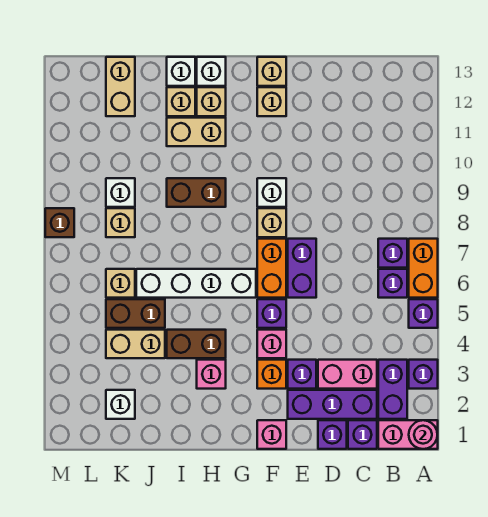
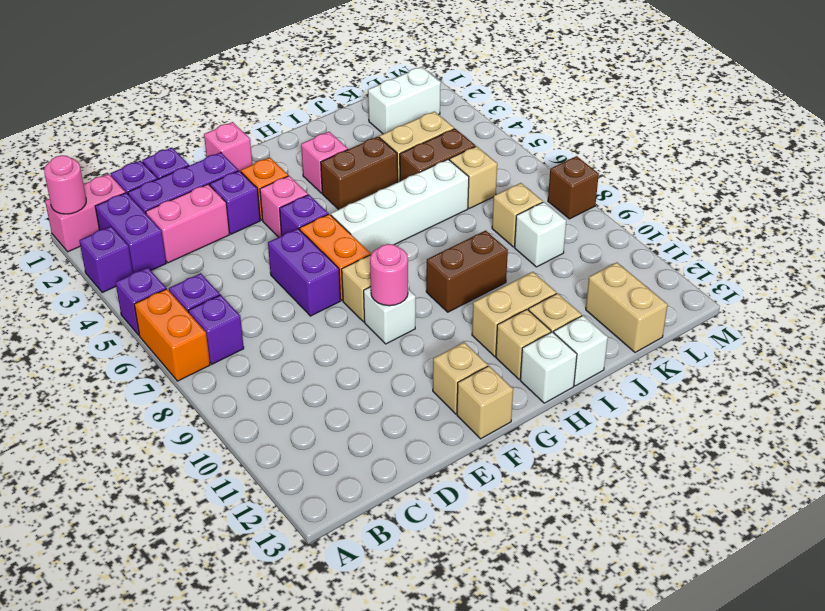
none -> pink round brick F9 level 2
white brick K2 level 1 -> white brick K2:L2 level 1

